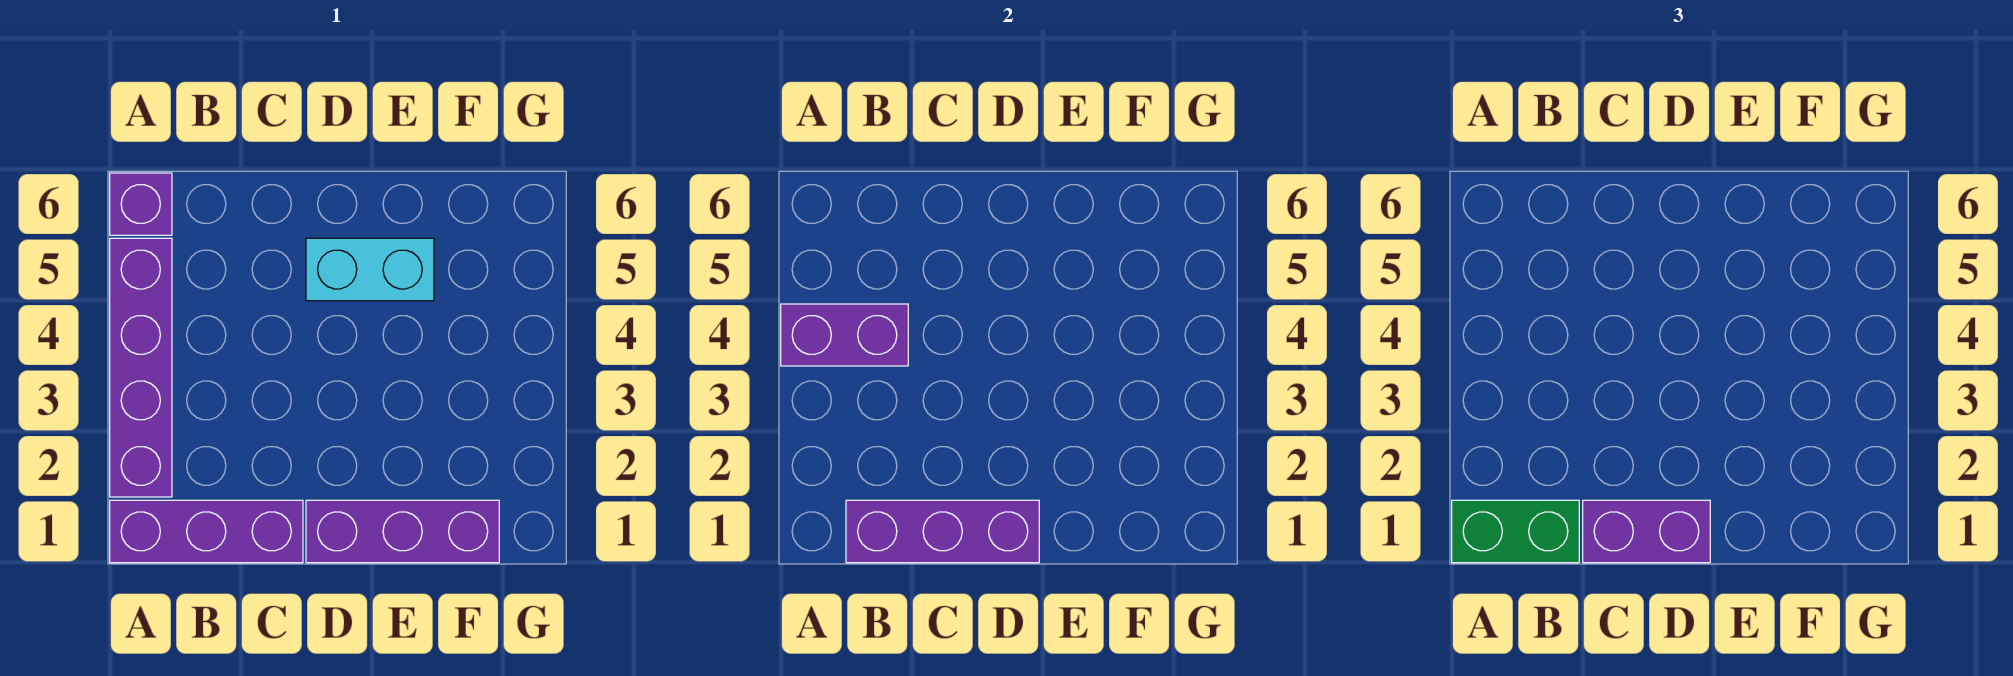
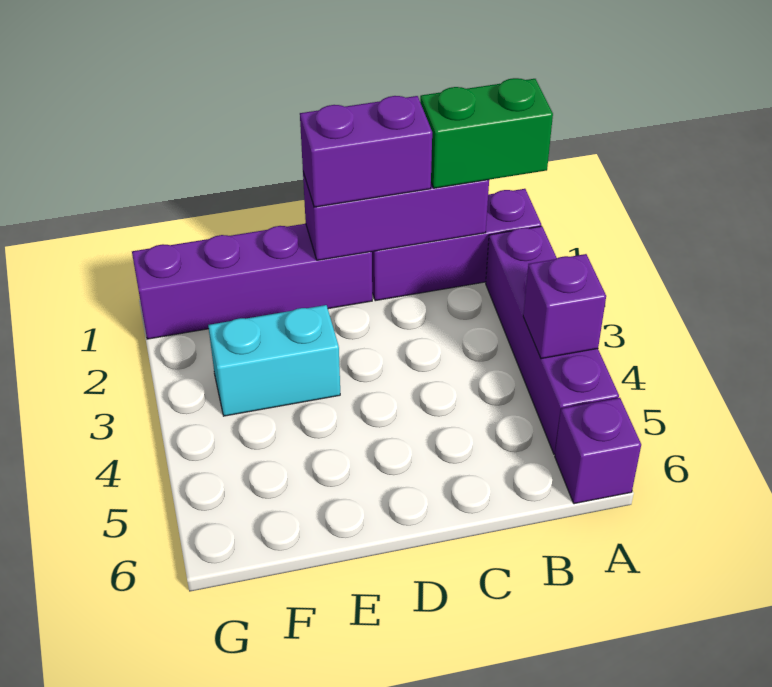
purple brick A4:B4 level 2 -> purple brick A4 level 2
purple brick D1:F1 level 1 -> purple brick D1:G1 level 1
cyan brick D5:E5 level 1 -> cyan brick E3:F3 level 1

